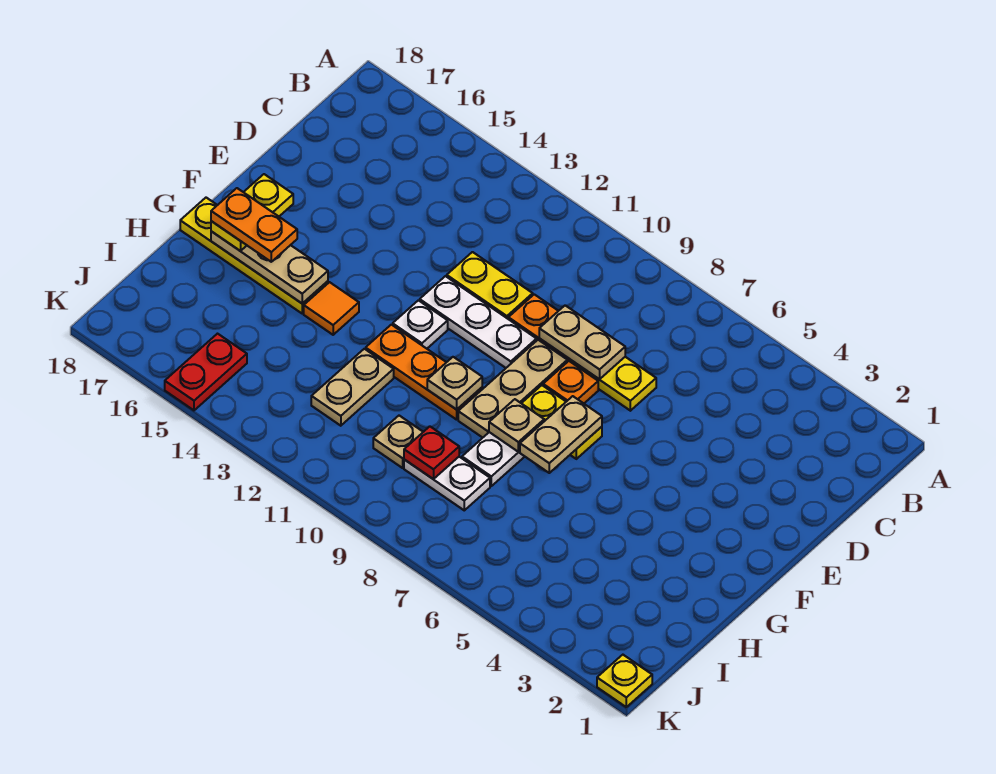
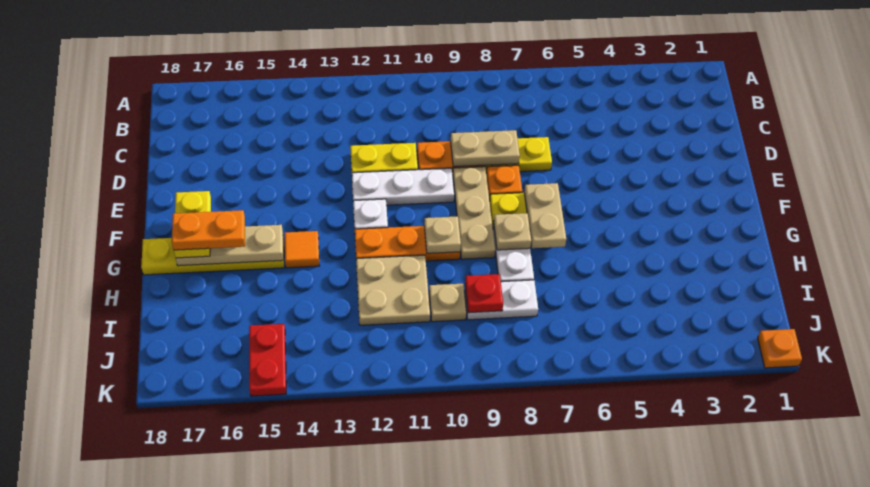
tan plate H12:I12 level 1 -> tan plate H11:I12 level 1
yellow plate K1 level 1 -> orange plate K1 level 1

